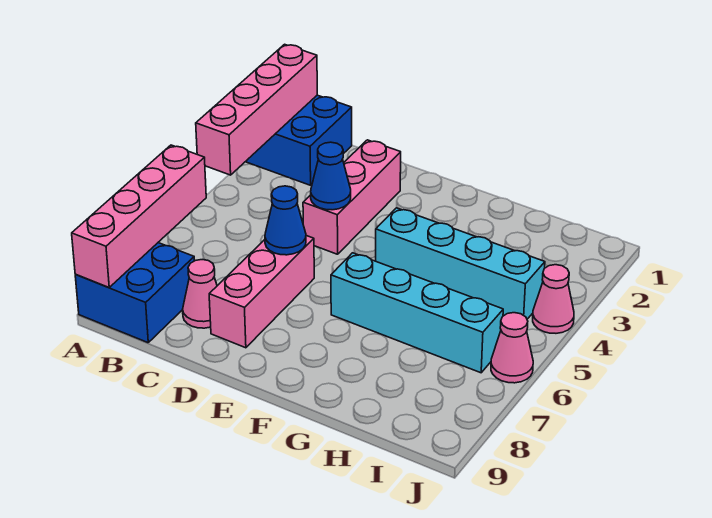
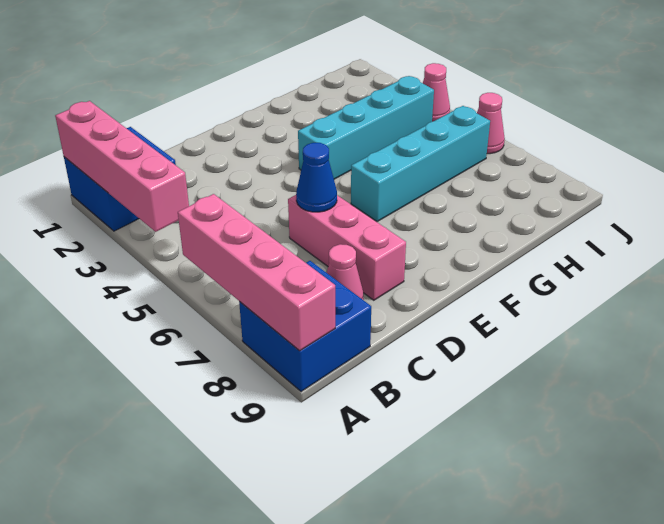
pink brick D2:D4 level 1 -> none
blue cone D4 level 2 -> none

